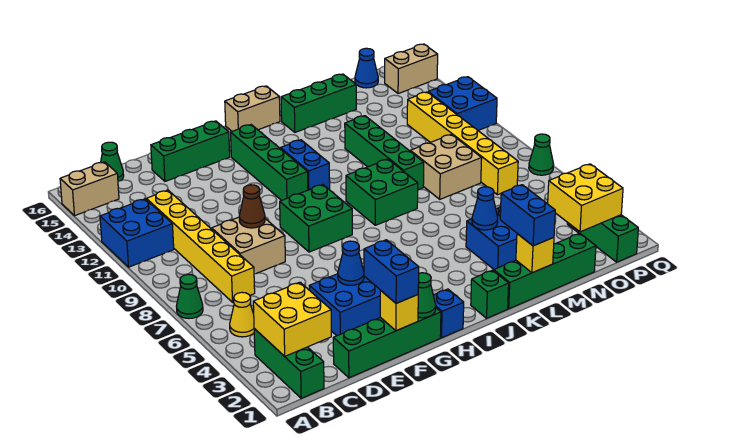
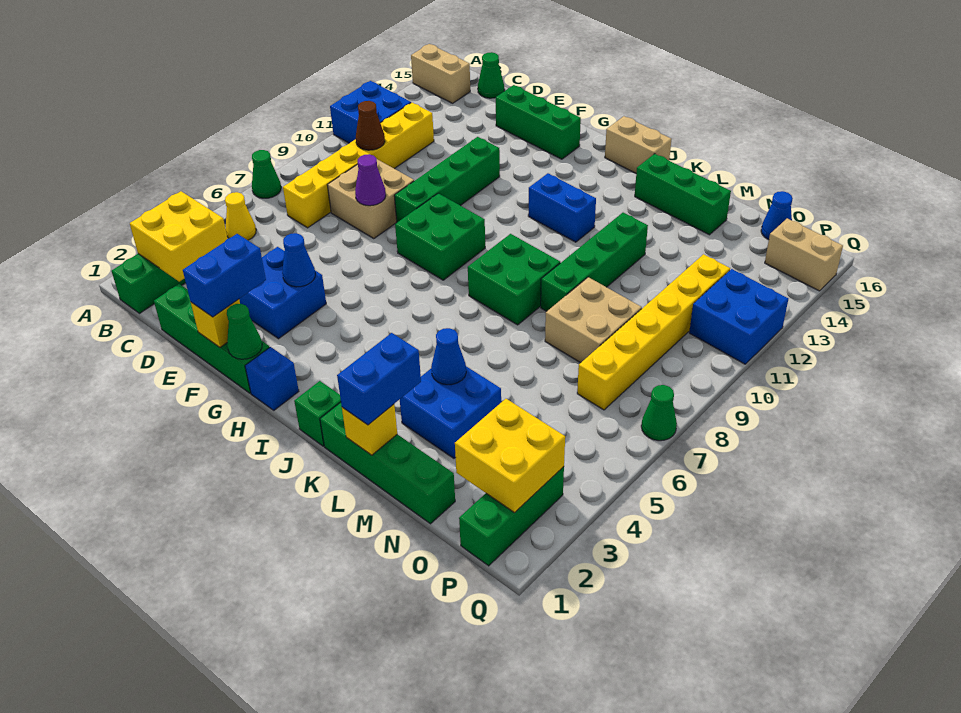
none -> purple cone E8 level 2
brown cone E9 level 2 -> brown cone C10 level 2
green brick H11:H14 level 1 -> green brick F9:F12 level 1
blue brick I11:I12 level 1 -> blue brick I12:J12 level 1

